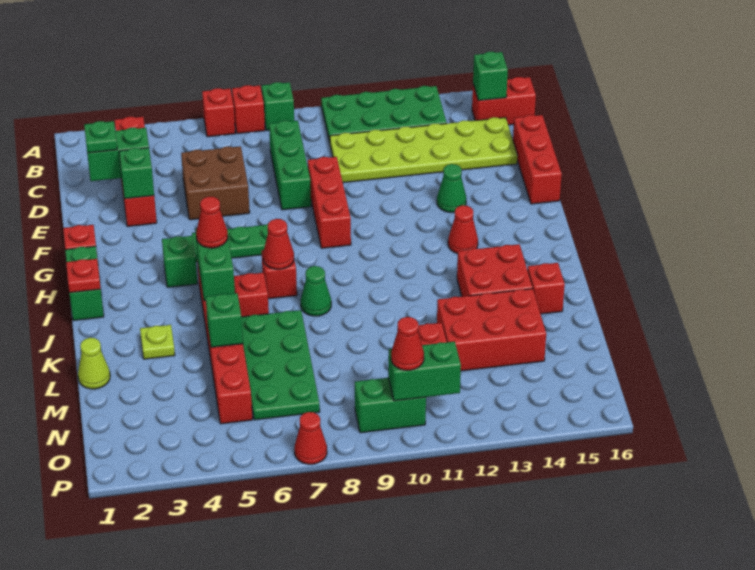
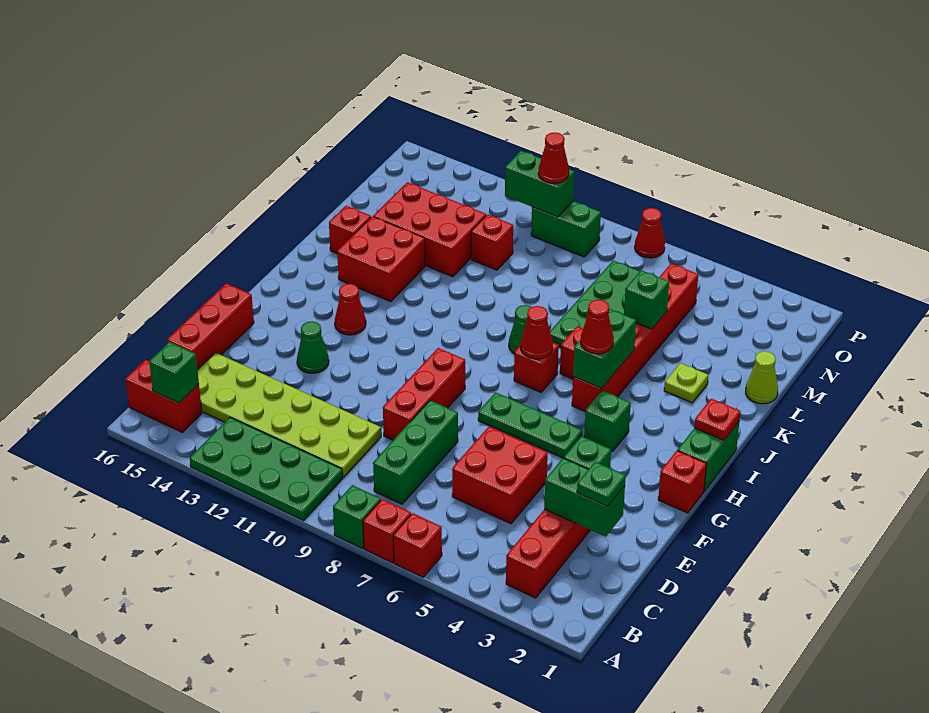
brown brick D5:E6 level 1 -> red brick D5:E6 level 1

